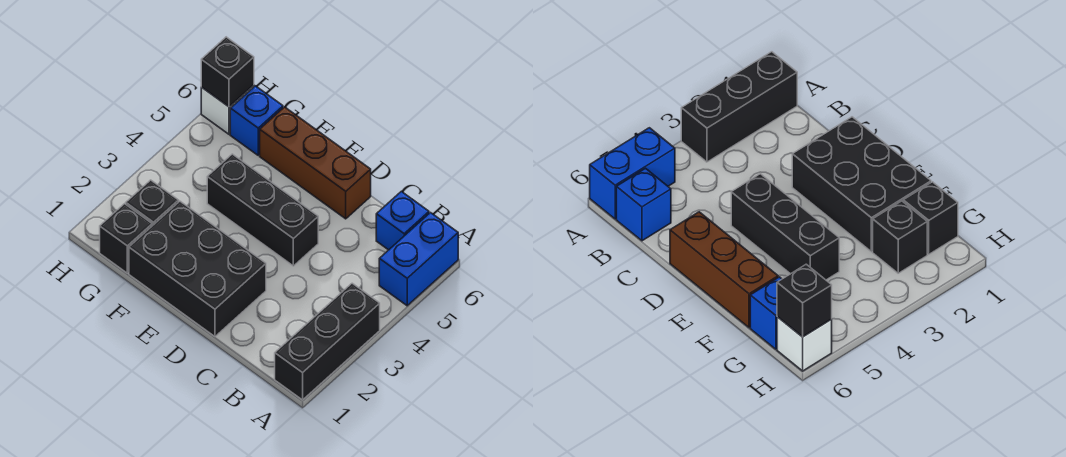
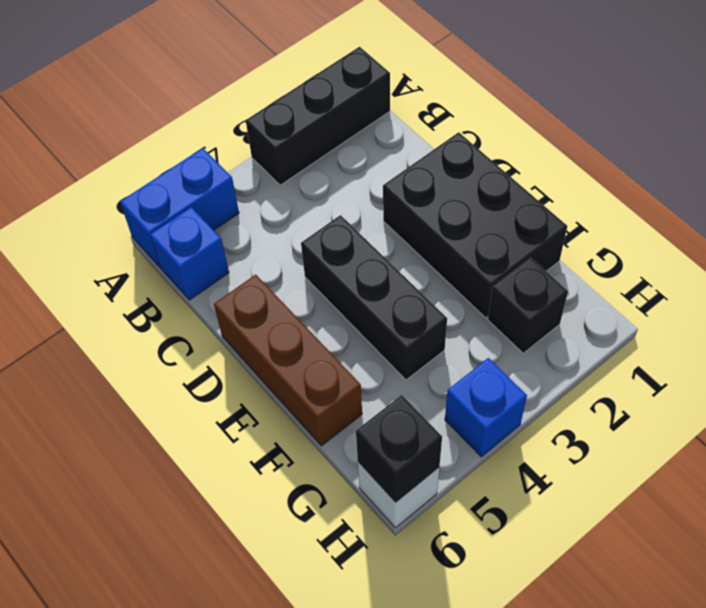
black brick G1 level 1 -> none
blue brick G6 level 1 -> blue brick H4 level 1

